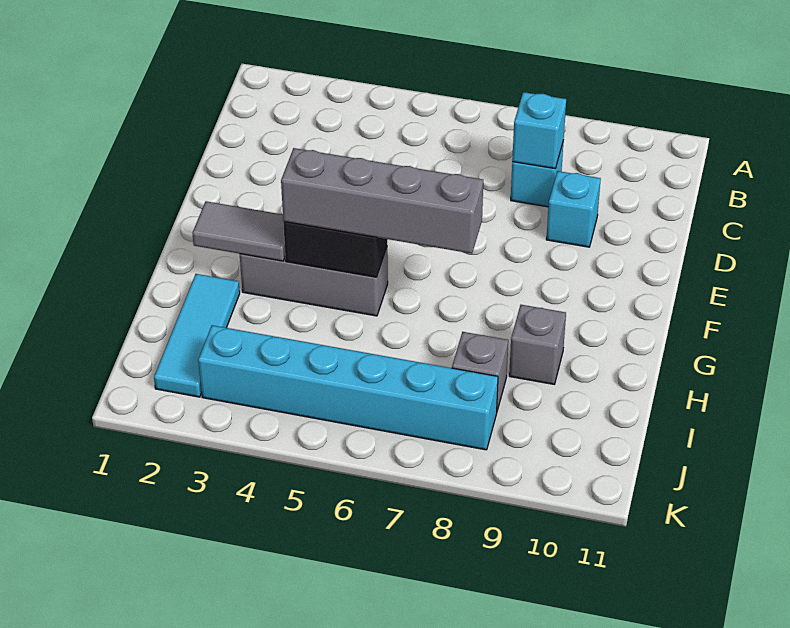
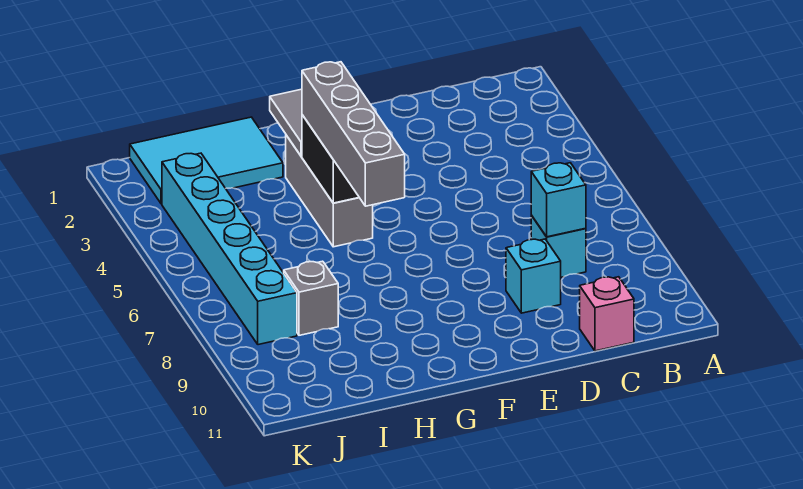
none -> pink brick C11 level 1
cyan tile H2:J2 level 1 -> cyan tile H1:J2 level 1
grey brick H9 level 1 -> none

